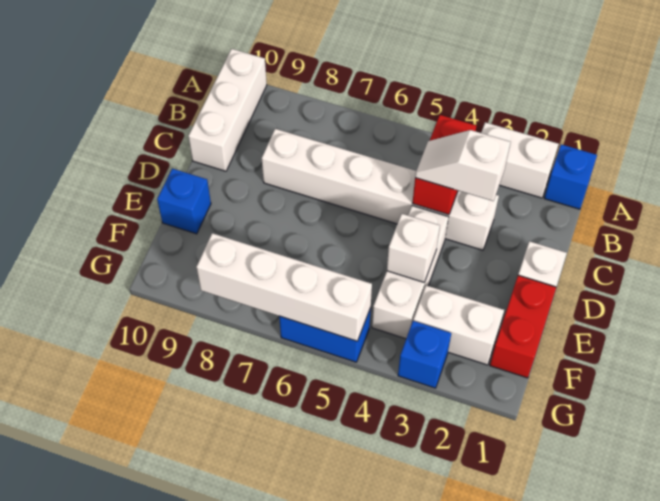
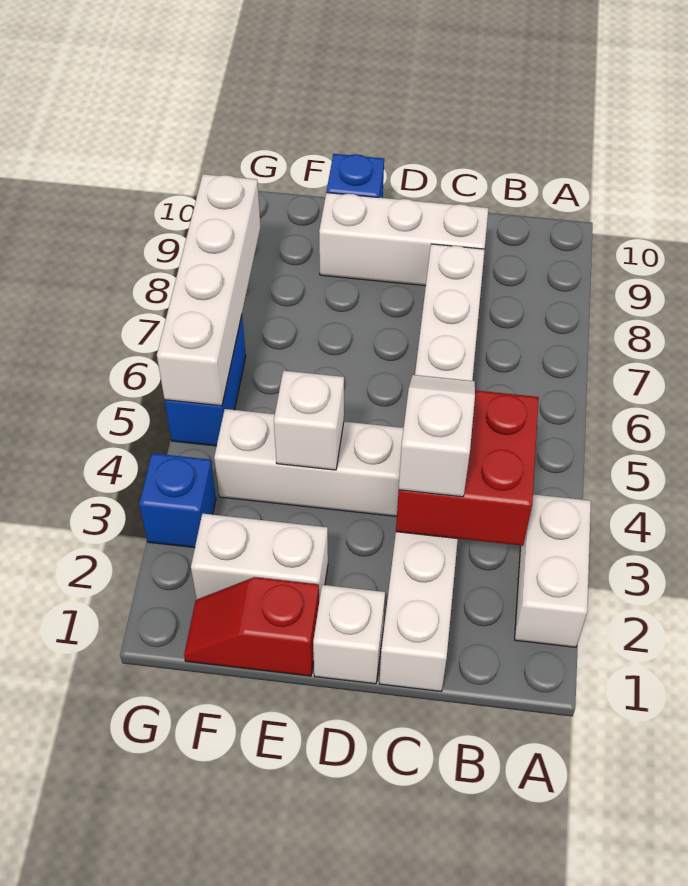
blue brick A1 level 1 -> none
white brick A10:C10 level 1 -> white brick C9:E9 level 1
red brick B4:C4 level 2 -> red brick B3:C4 level 2
white brick C3:C8 level 1 -> white brick C1:C8 level 1
red brick E1:F1 level 1 -> red slope E1:F1 level 1 top E
white brick F2:F3 level 1 -> white brick E2:F2 level 1

